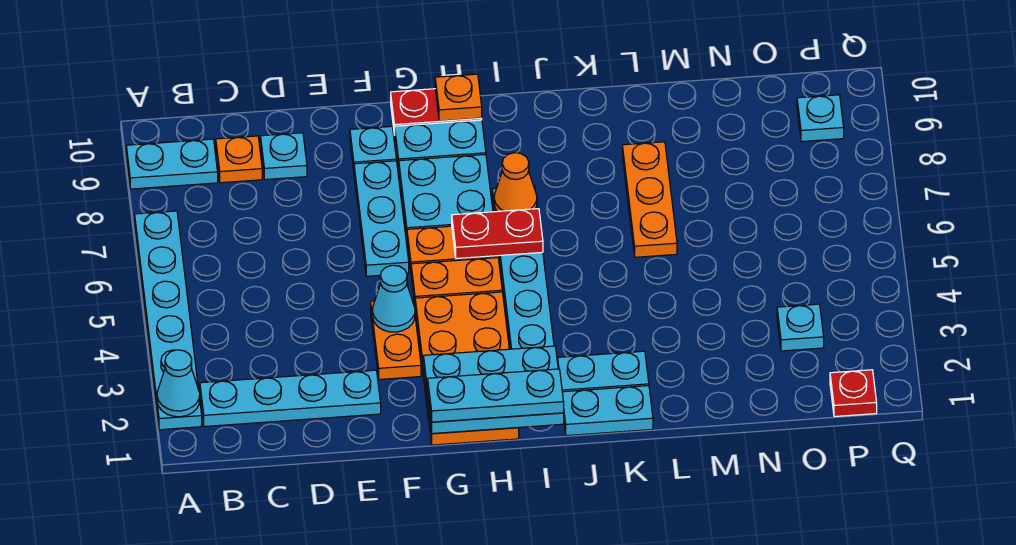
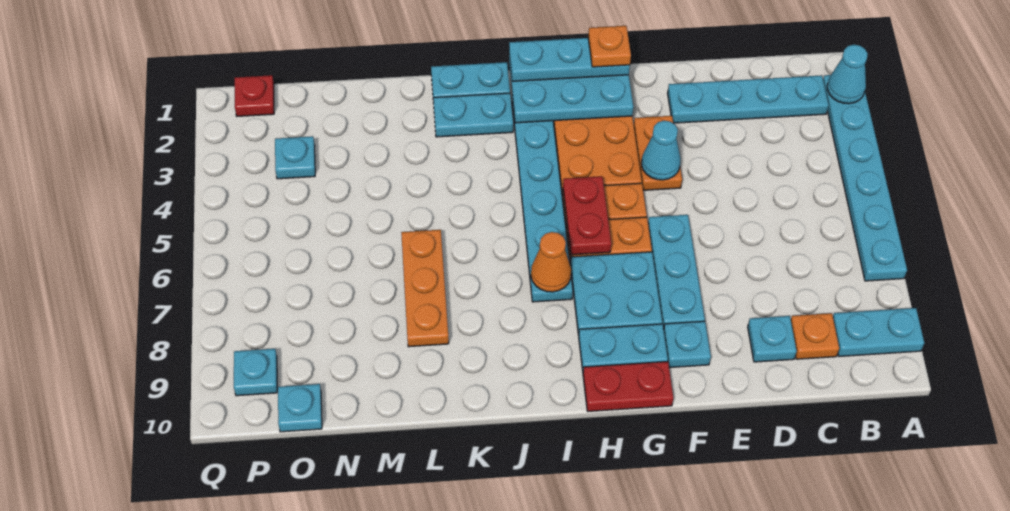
red plate H6:I6 level 2 -> red plate H5:H6 level 2
orange plate H10 level 2 -> orange plate G1 level 4
none -> cyan plate O10 level 1

